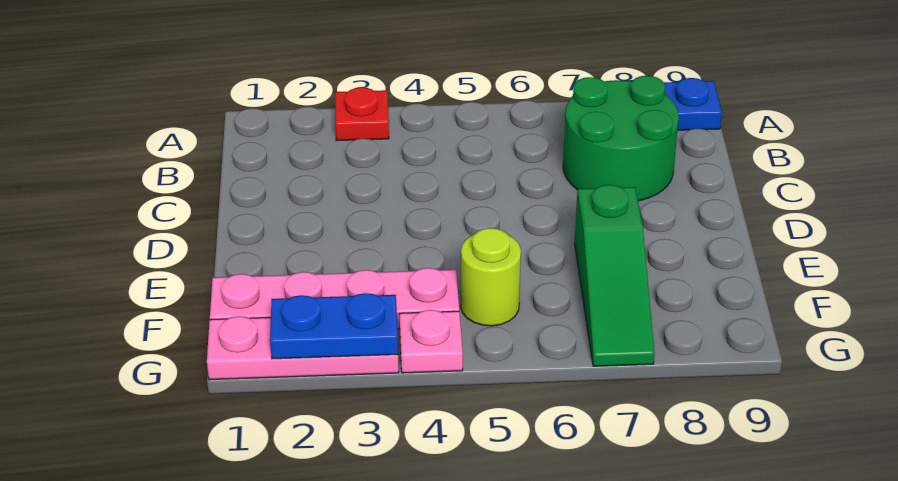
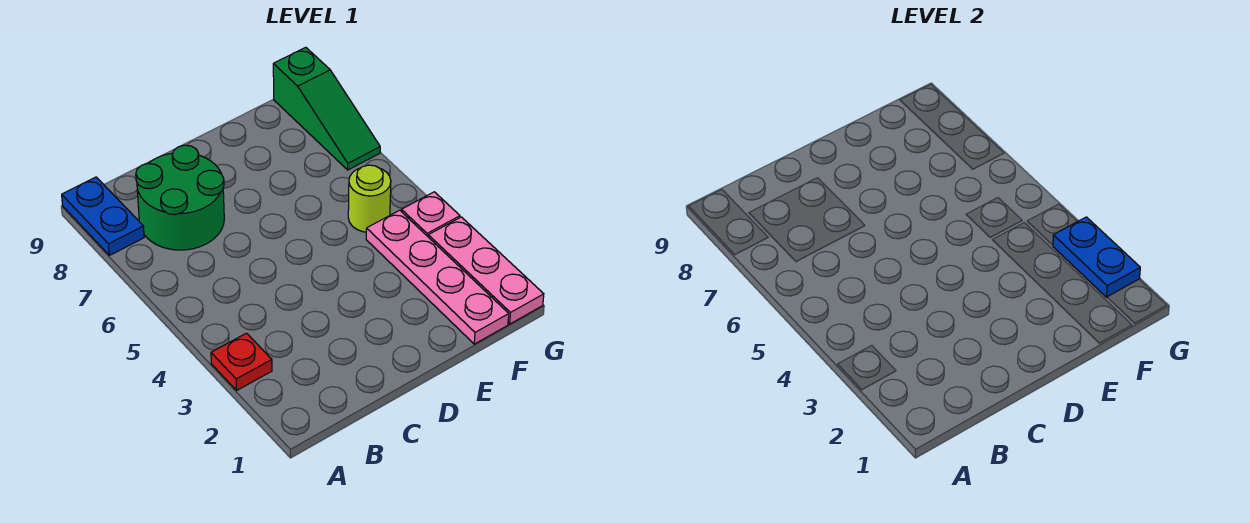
green slope E7:G7 level 1 top E -> green slope G7:G9 level 1 top 9

